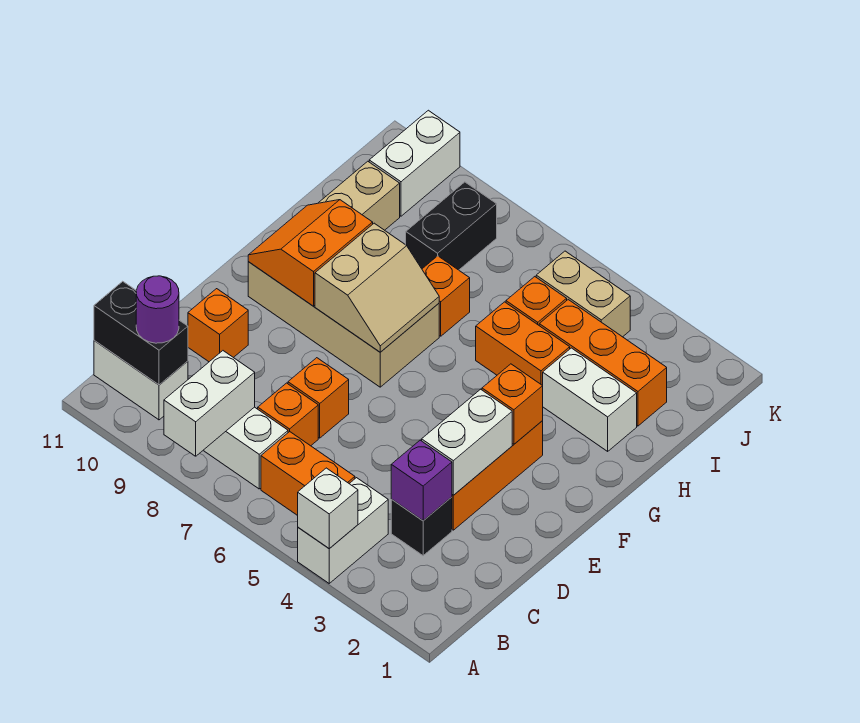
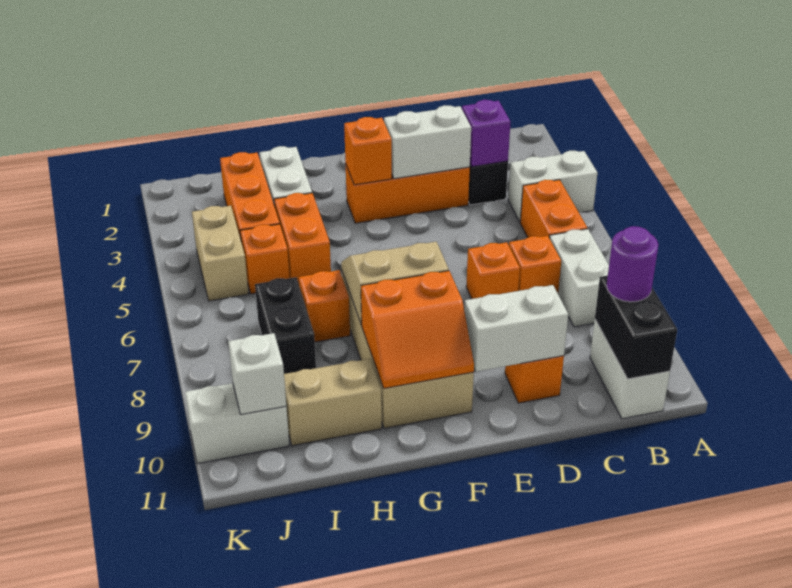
white brick A4 level 2 -> white brick J10 level 2
white brick A8:B8 level 2 -> white brick D10:E10 level 2
black brick I8:J8 level 1 -> black brick I7:I8 level 1

